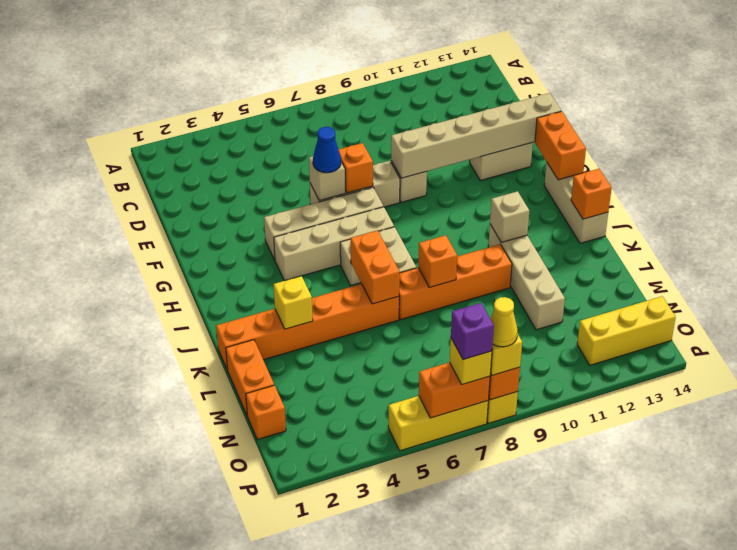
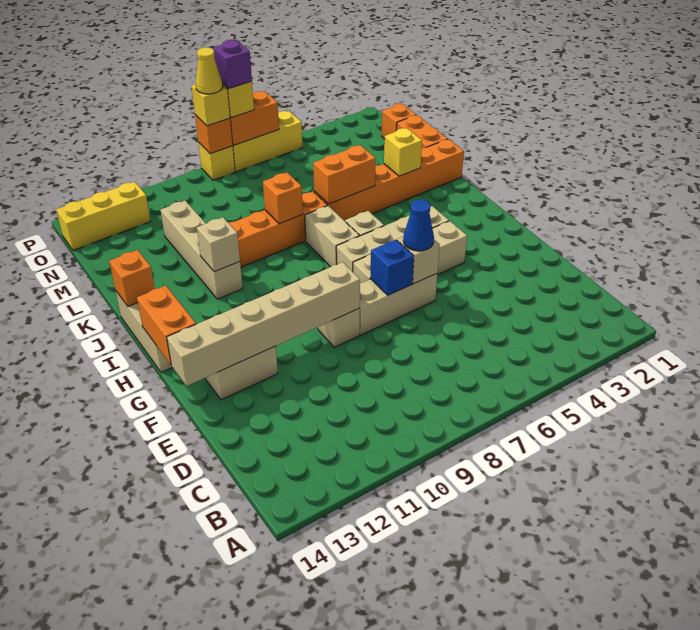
orange brick F7 level 2 -> blue brick F7 level 2
orange brick J6:K6 level 2 -> orange brick K5:K6 level 2

